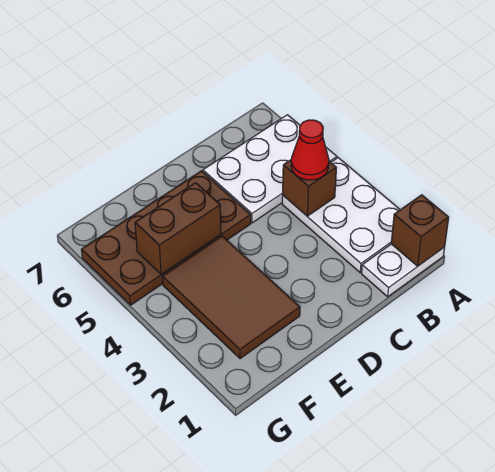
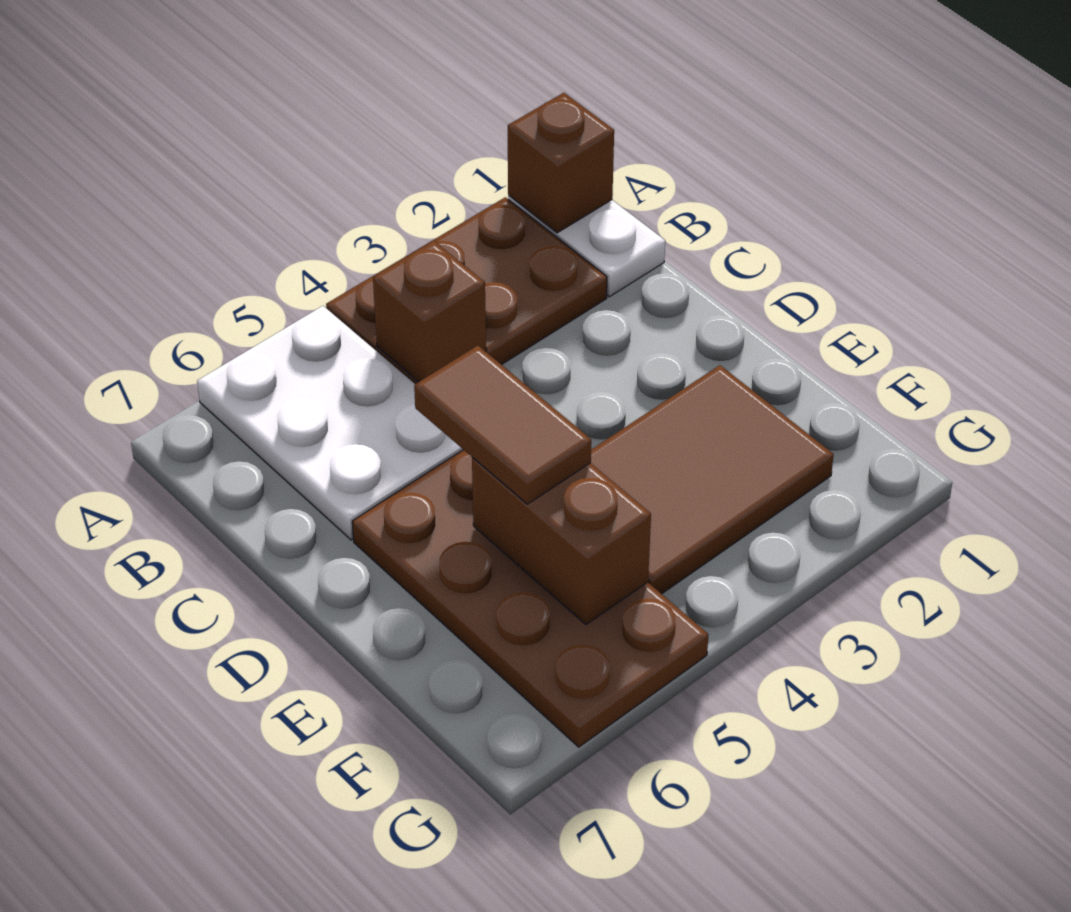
white plate A2:B4 level 1 -> brown plate A2:B4 level 1
red cone B4 level 3 -> none
none -> brown tile D5:E5 level 3

